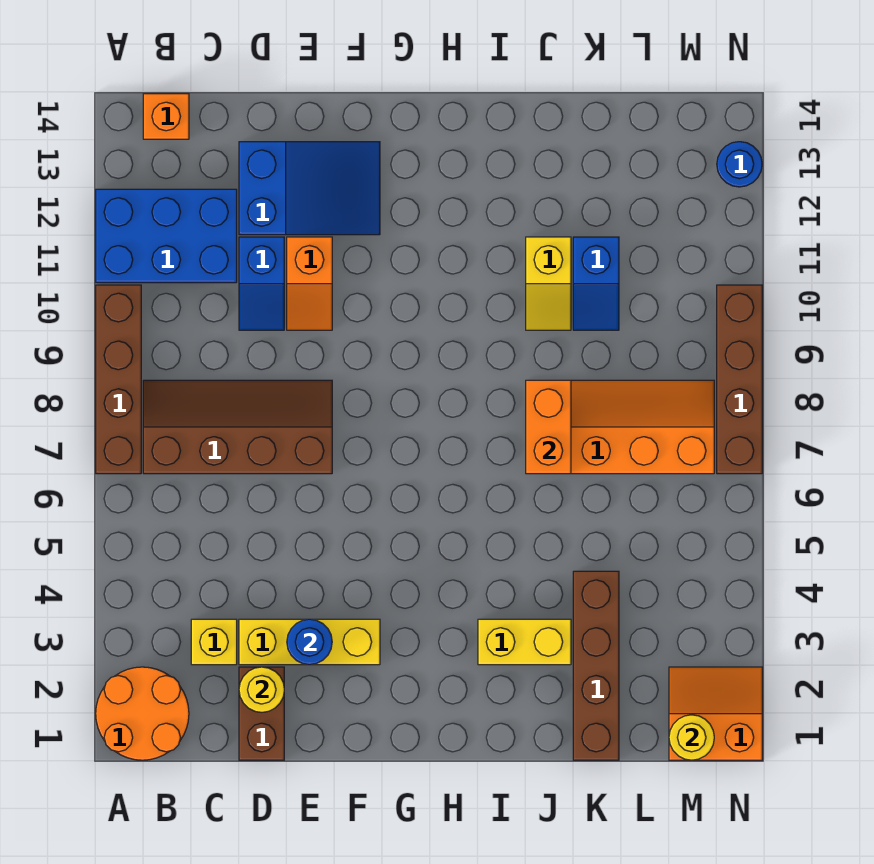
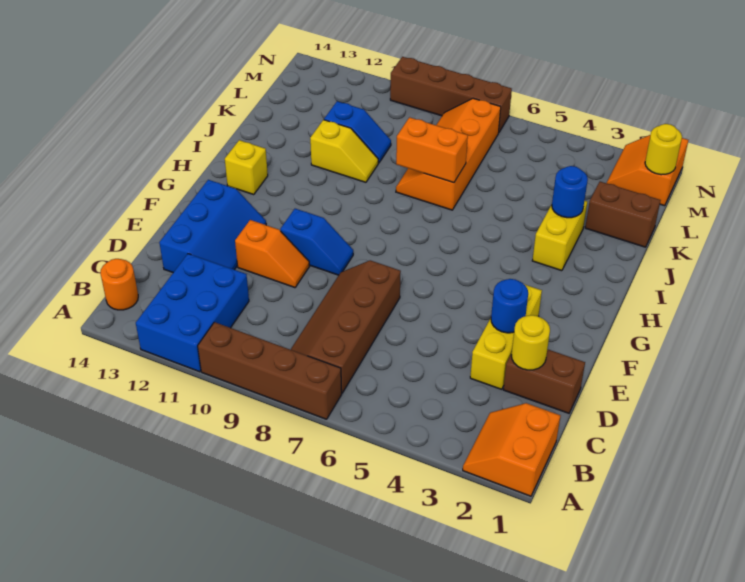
orange round brick A1:B2 level 1 -> orange slope A1:B2 level 1 top 1
orange brick B14 level 1 -> orange round brick B14 level 1
yellow brick C3 level 1 -> yellow brick H13 level 1
blue slope D10:D11 level 1 top 11 -> blue slope F9:F10 level 1 top 10
blue slope D12:F13 level 1 top D -> blue slope D12:F13 level 1 top 13
brown brick K1:K4 level 1 -> brown brick K1:K2 level 1
blue round brick N13 level 1 -> blue round brick J3 level 2

